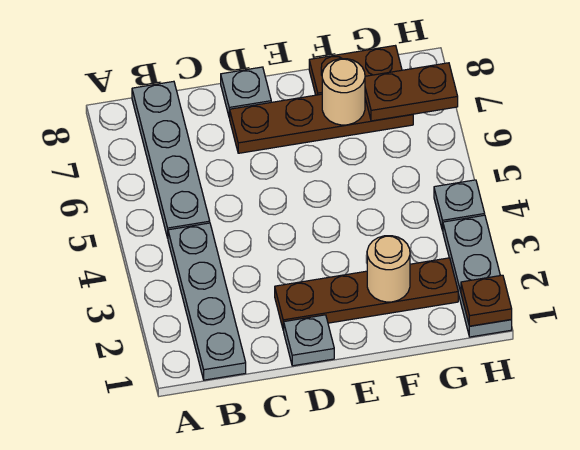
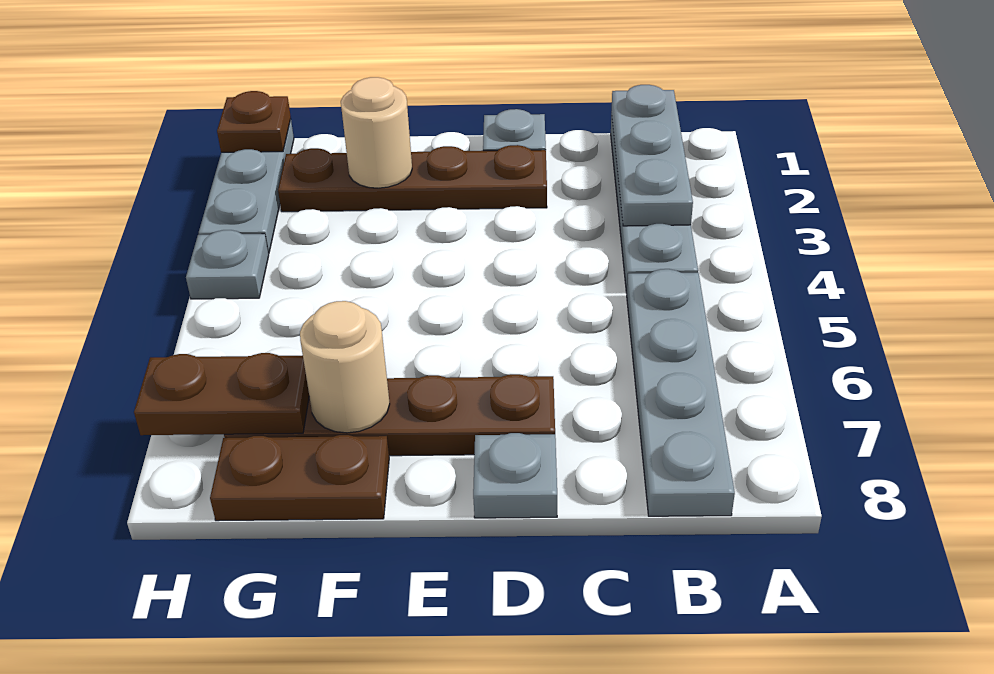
none -> grey plate B1:B3 level 2

